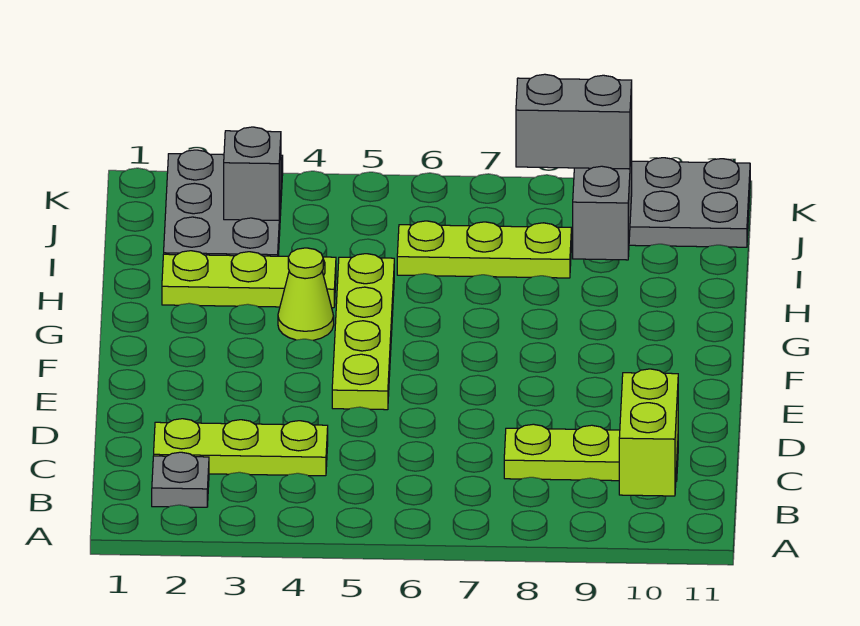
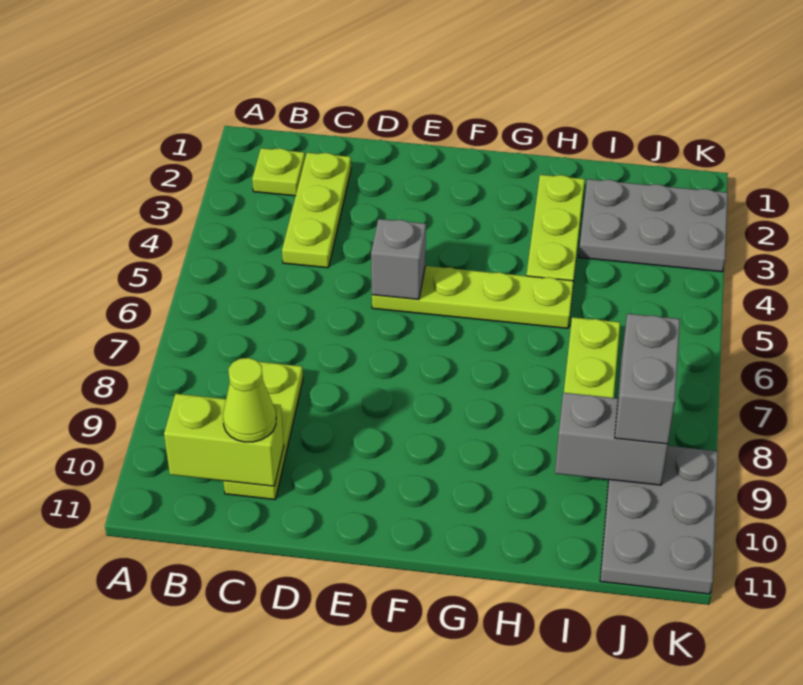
grey plate B2 level 1 -> lime plate B2 level 1
lime cone G4 level 1 -> lime cone C10 level 3
grey brick J3 level 2 -> grey brick E5 level 2

